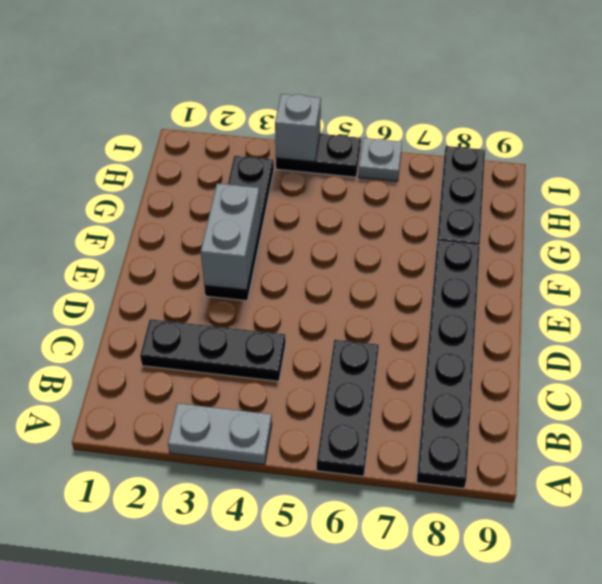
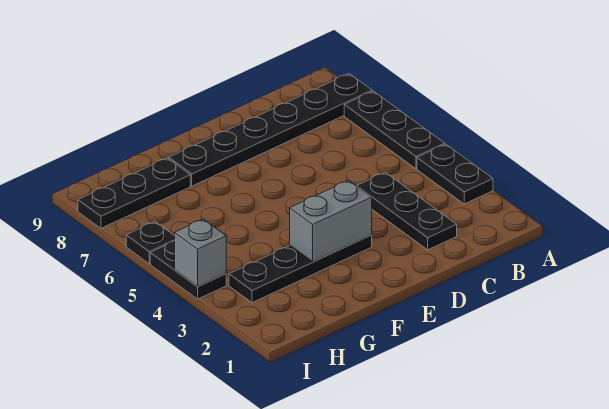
grey plate A3:A4 level 1 -> black plate A3:A4 level 1
black plate A6:C6 level 1 -> black plate A5:A7 level 1
grey plate I6 level 1 -> black plate I6 level 1

